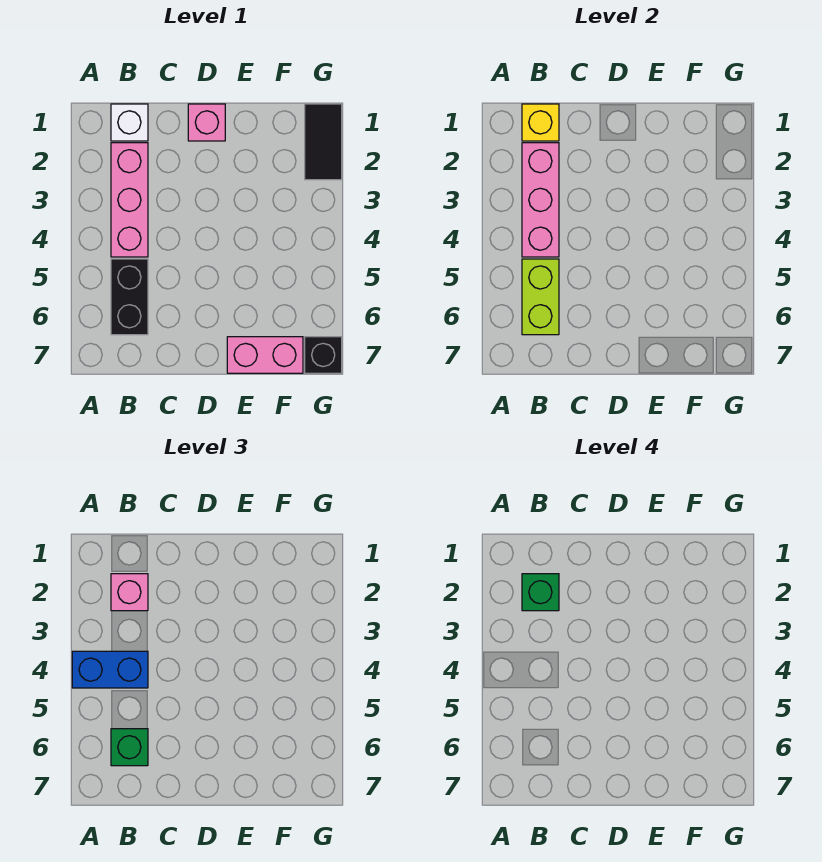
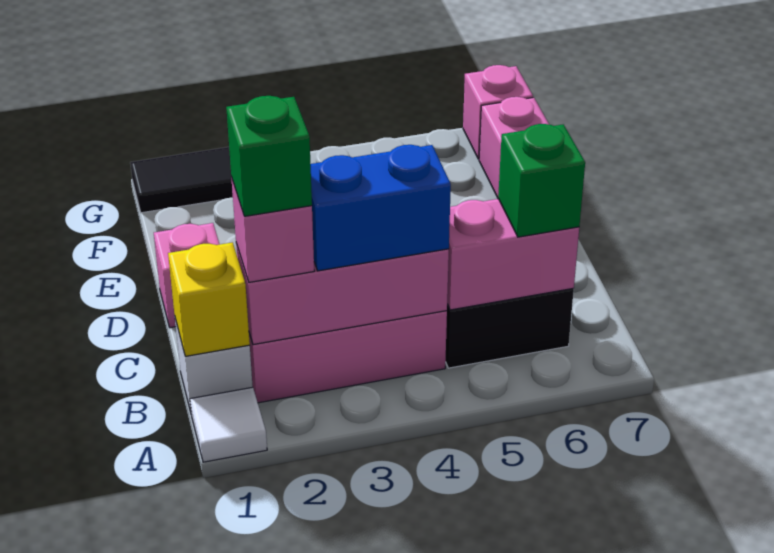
none -> white tile A1 level 1
blue brick A4:B4 level 3 -> blue brick B3:B4 level 3
lime brick B5:B6 level 2 -> pink brick B5:B6 level 2
black brick G7 level 1 -> pink brick G7 level 1

